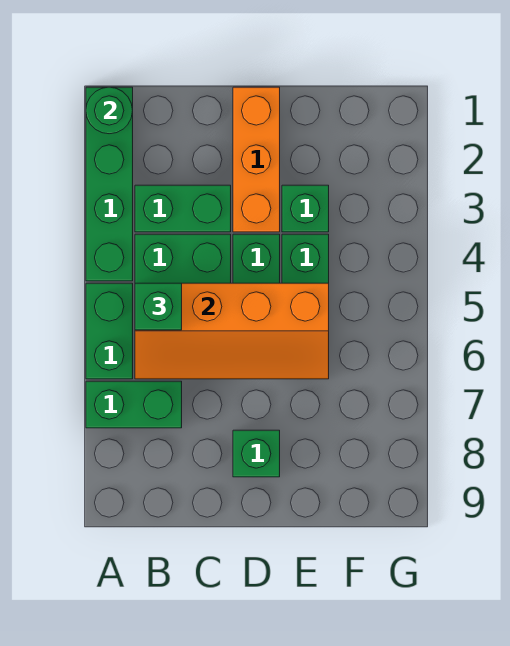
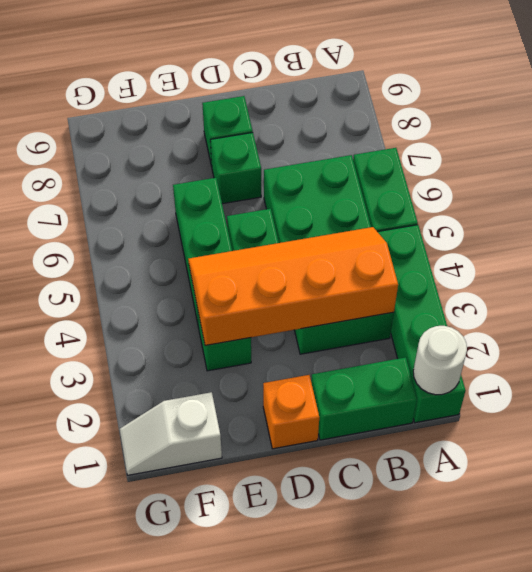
green round brick A1 level 2 -> white round brick A1 level 2
green brick A7:B7 level 1 -> green brick B1:C1 level 1
orange slope B5:E6 level 2 top 5 -> orange slope B3:E4 level 2 top 3
green brick B5 level 3 -> green brick D7 level 1
orange brick D1:D3 level 1 -> orange brick D1 level 1
none -> white slope F1:G1 level 1 top F

